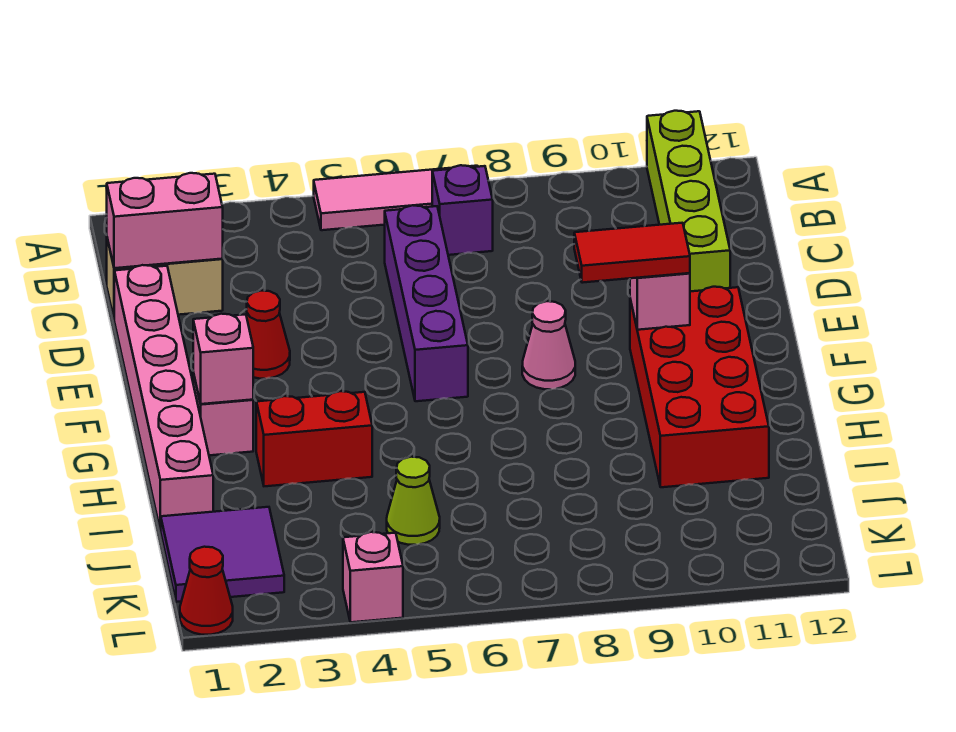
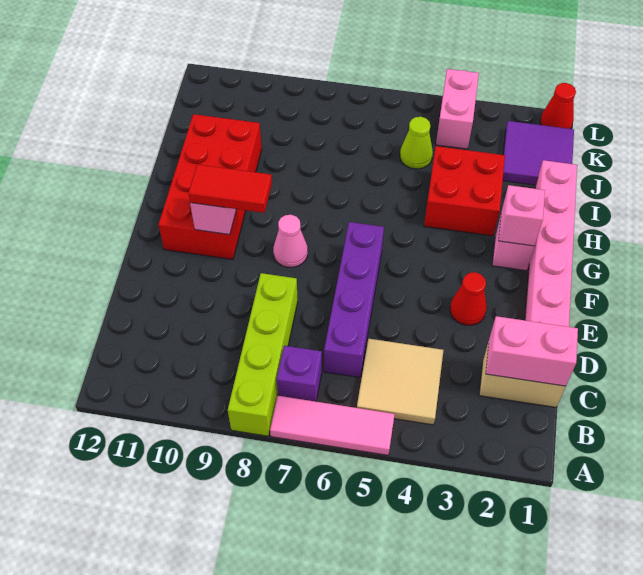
lime brick A11:D11 level 1 -> lime brick A8:D8 level 1
none -> tan tile B4:C5 level 1
red brick H3:H4 level 1 -> red brick H3:I4 level 1
pink brick L4 level 1 -> pink brick K4:L4 level 1

